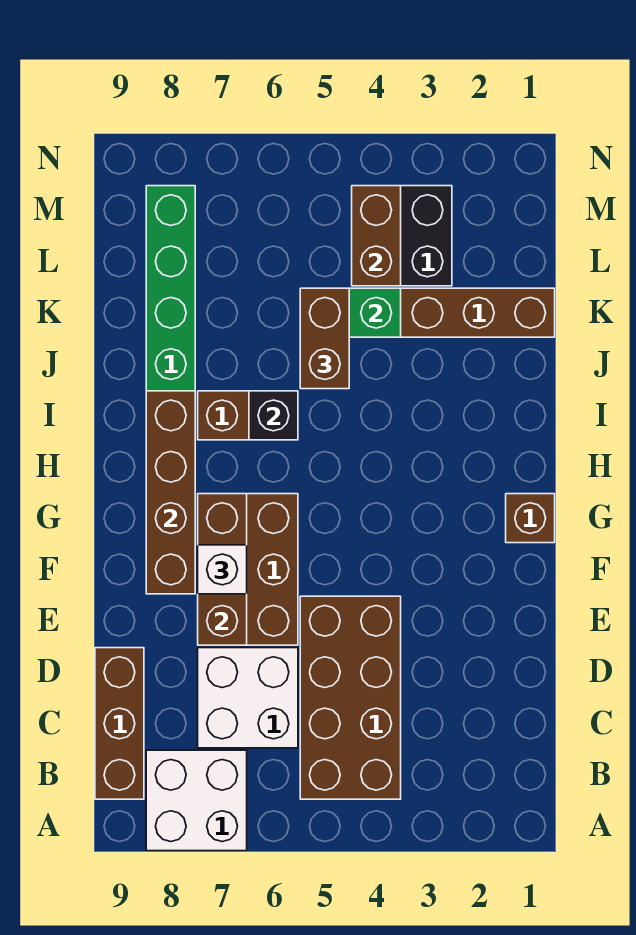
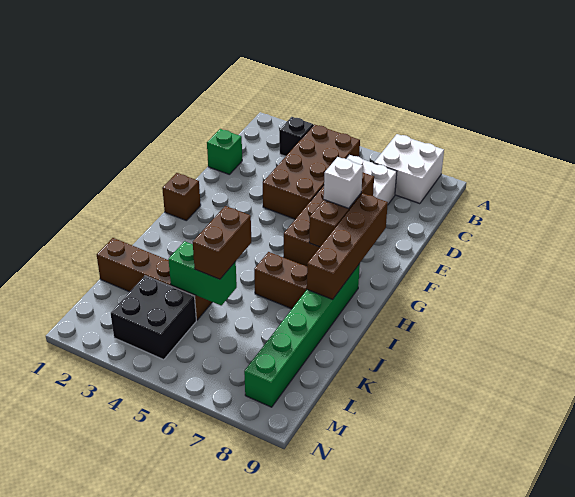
brown brick B9:D9 level 1 -> none
none -> green brick D1 level 1
black brick I6 level 2 -> black brick B3 level 1
brown brick L4:M4 level 2 -> none

